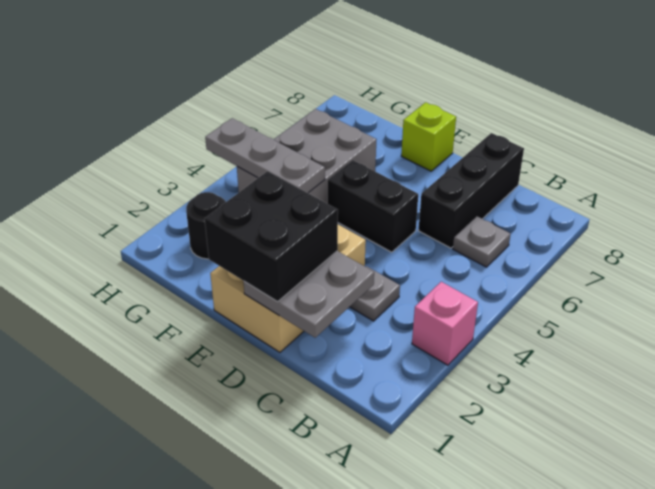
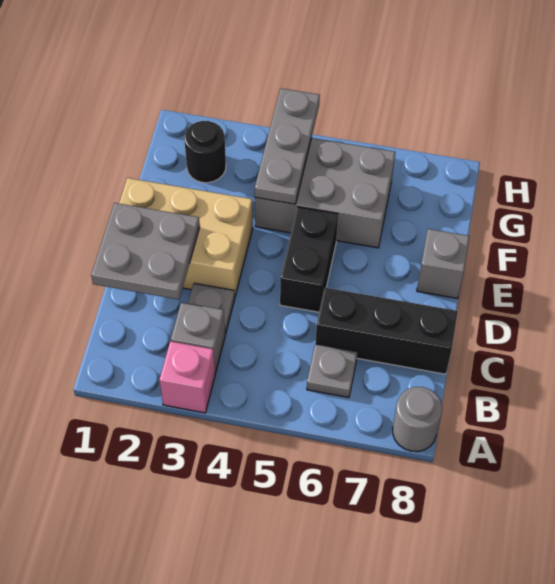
none -> grey round brick A8 level 1
none -> grey brick B3 level 1
black brick D1:E2 level 3 -> none
lime brick E8 level 1 -> grey brick E8 level 1

